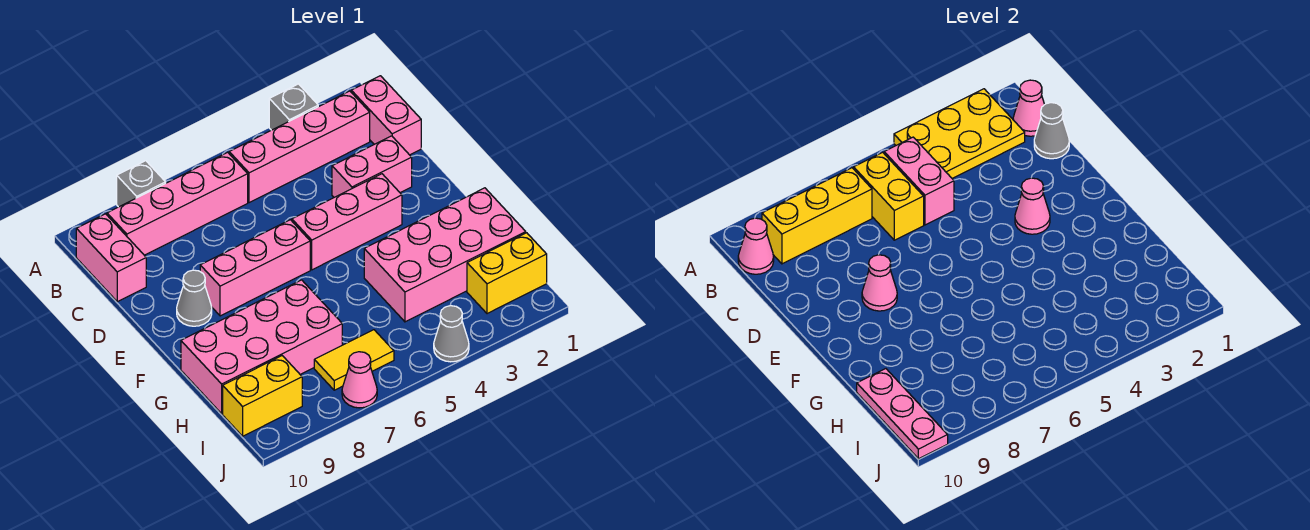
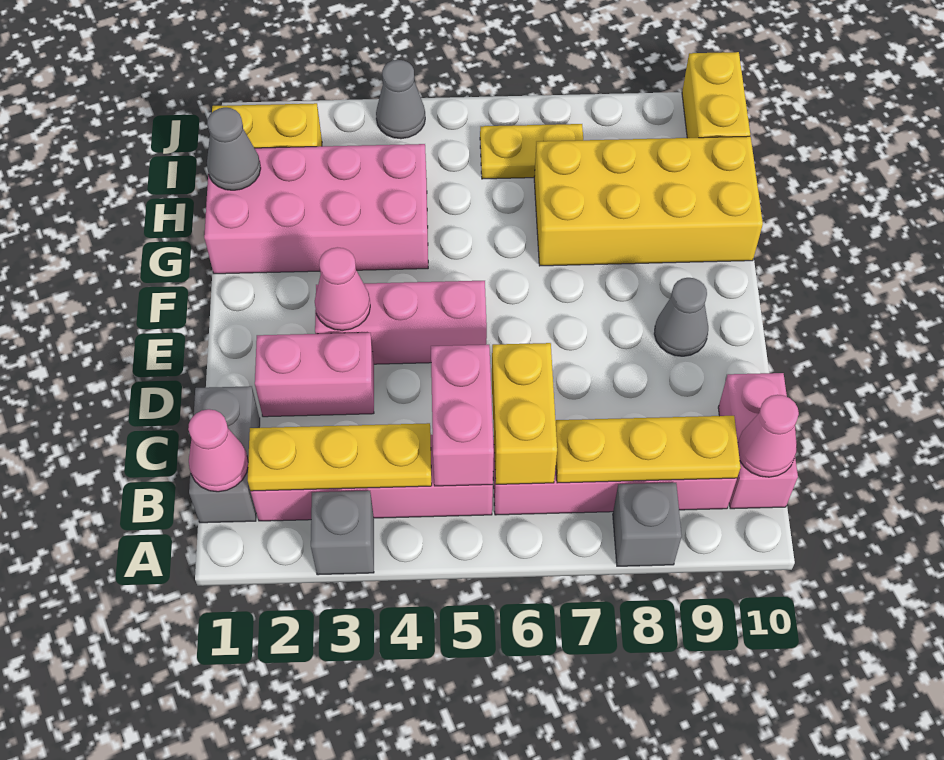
yellow plate A2:B4 level 2 -> yellow plate B2:B4 level 2
pink brick B1:C1 level 1 -> grey brick B1:C1 level 1
yellow brick B7:B9 level 2 -> yellow plate B7:B9 level 2
grey cone C1 level 2 -> grey cone H1 level 2
pink brick E6:E8 level 1 -> none
pink cone E8 level 2 -> none
pink brick G7:H10 level 1 -> yellow brick G7:H10 level 1
pink plate H10:J10 level 2 -> none
yellow tile I6:I7 level 1 -> yellow plate I6:I7 level 1
yellow brick I9:I10 level 1 -> yellow brick I10:J10 level 1
pink cone J7 level 1 -> none

